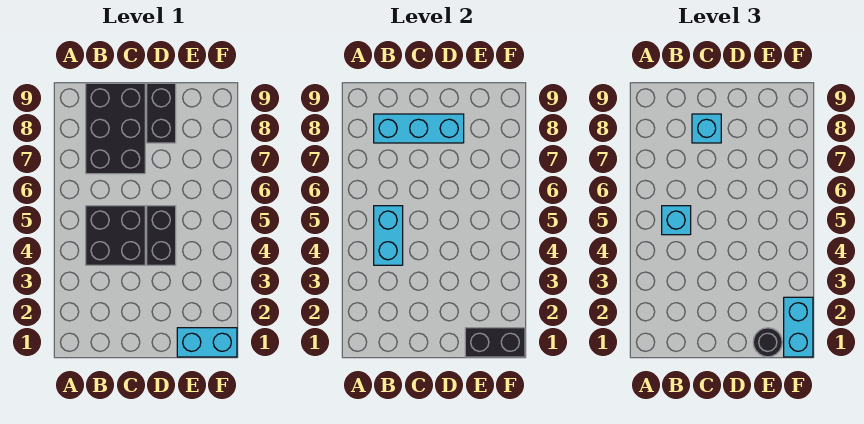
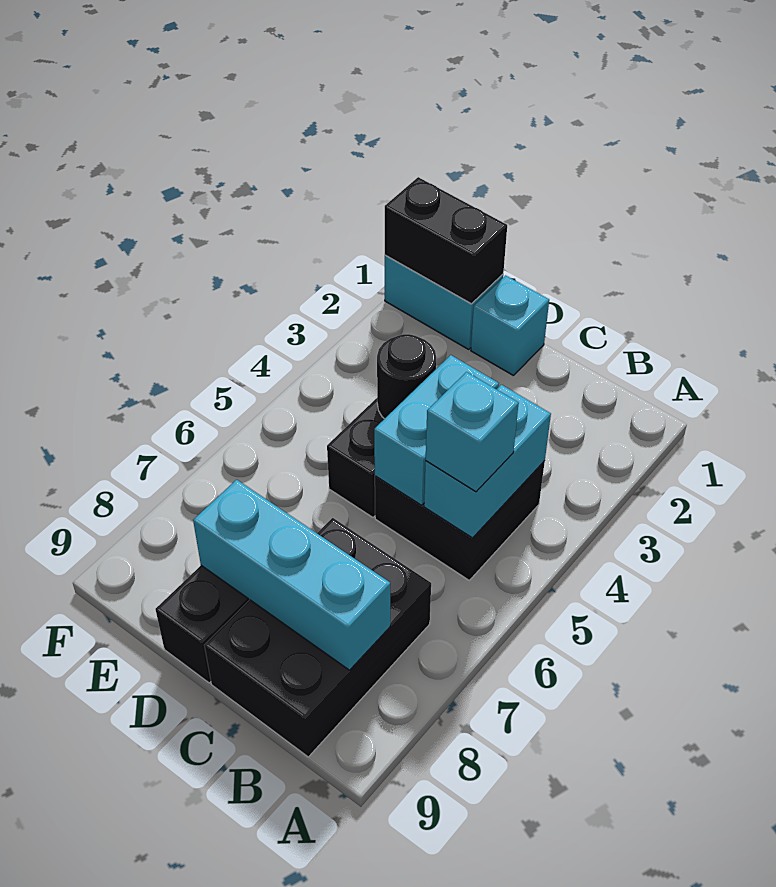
cyan brick C8 level 3 -> cyan brick D1 level 1
black round brick E1 level 3 -> black round brick D4 level 2
cyan brick F1:F2 level 3 -> cyan brick C4:C5 level 2

